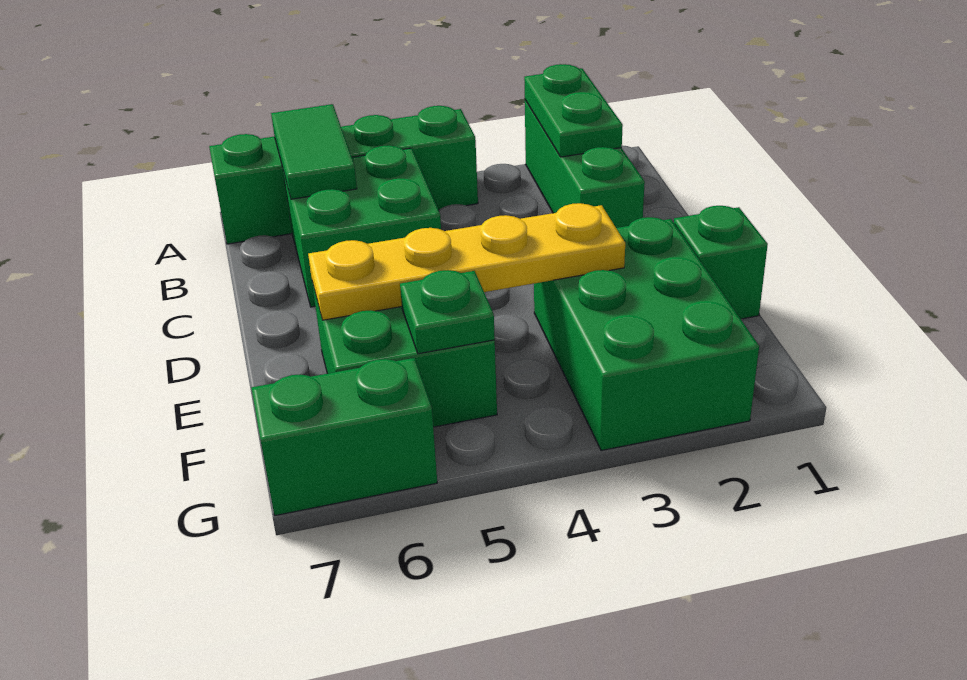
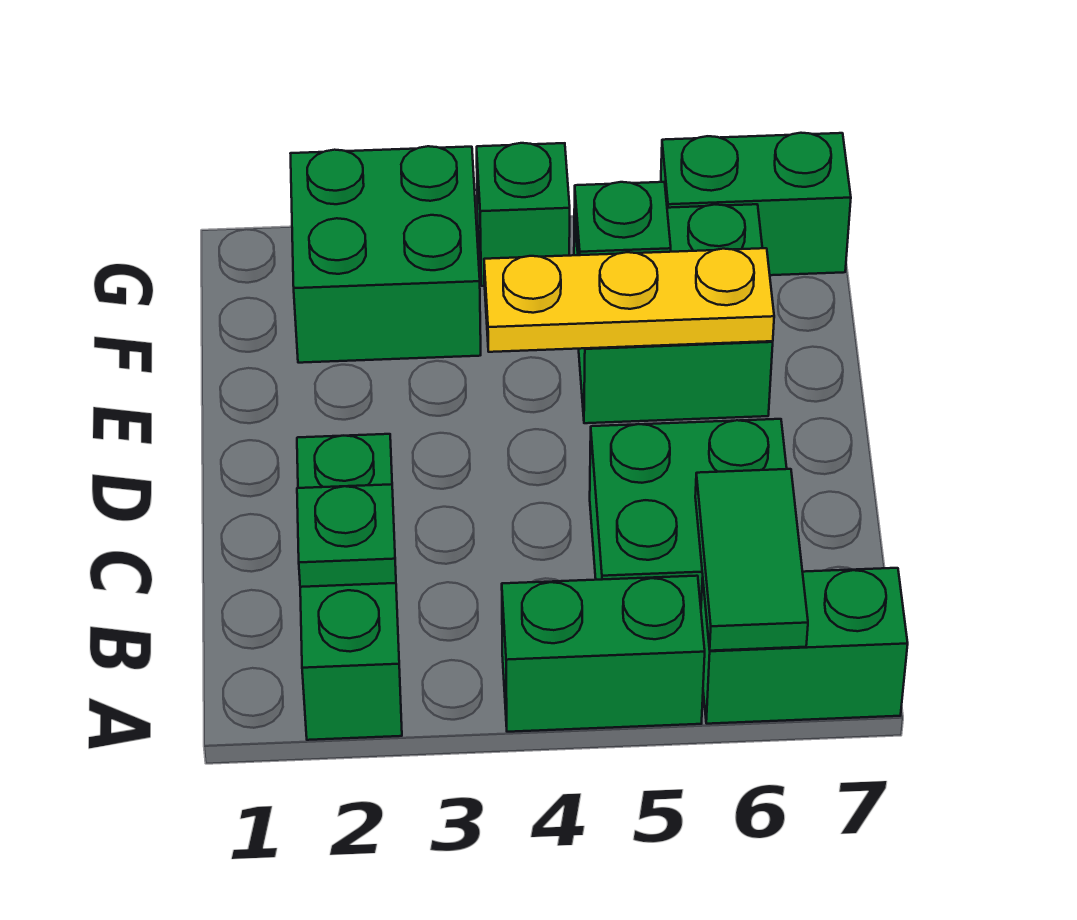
green plate A2:B2 level 2 -> green plate B2 level 2
green brick E1 level 1 -> green brick G4 level 1
green brick E2:G3 level 1 -> green brick F2:G3 level 1
yellow plate E3:E6 level 2 -> yellow plate E4:E6 level 2

